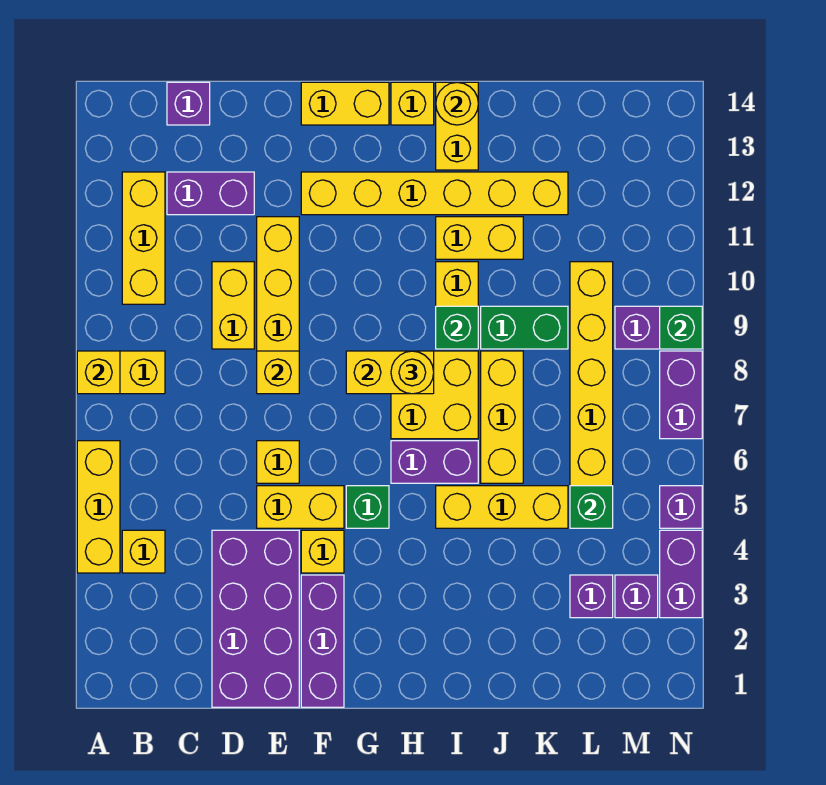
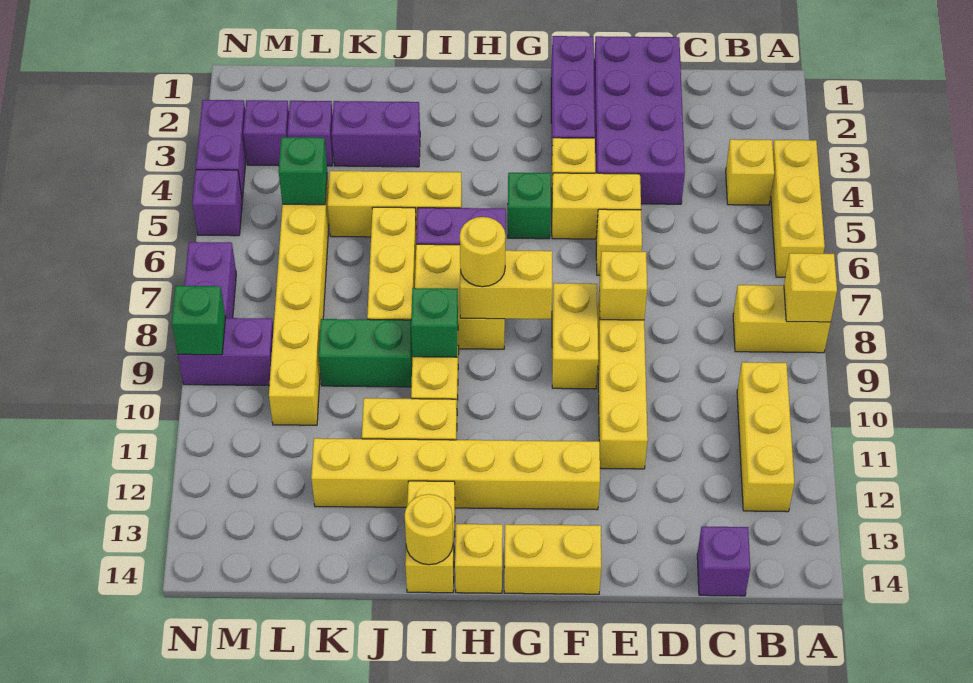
purple brick C12:D12 level 1 -> purple brick J3:K3 level 1
yellow brick D9:D10 level 1 -> yellow brick F8:F9 level 1

